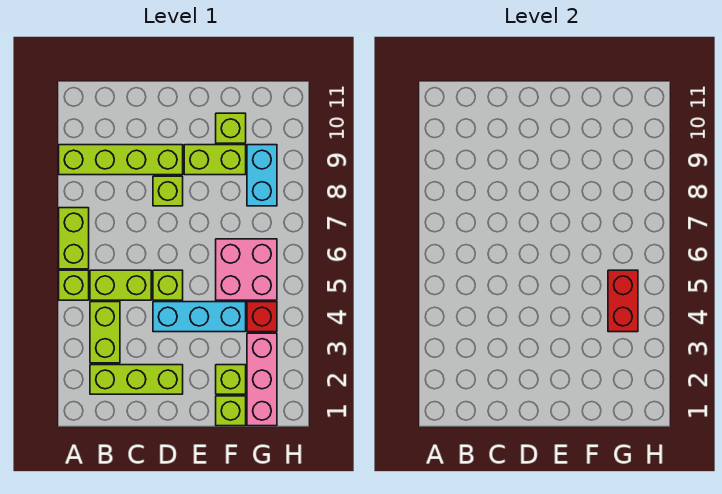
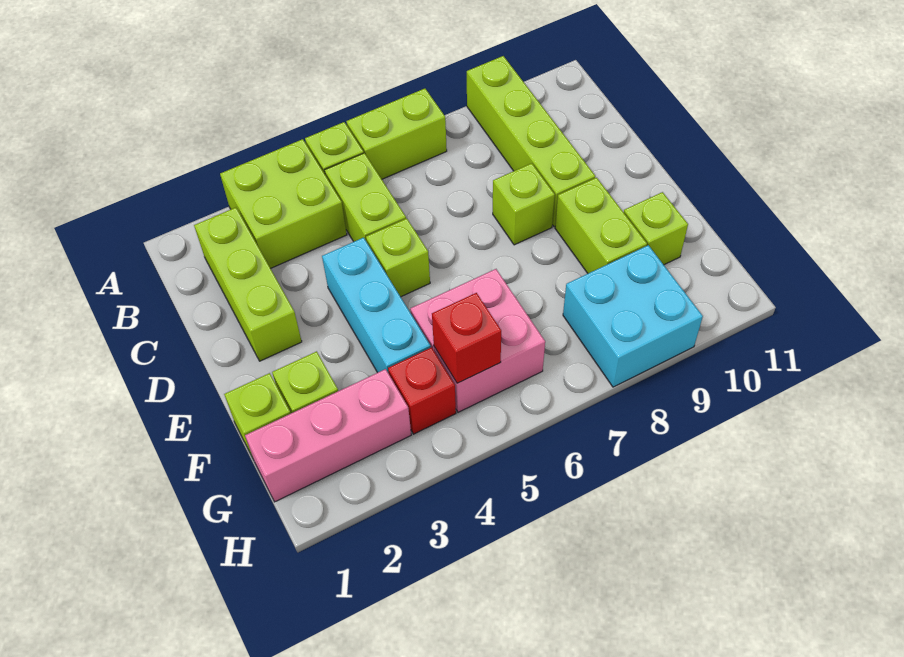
lime brick B3:B4 level 1 -> lime brick A3:B4 level 1
red brick G4:G5 level 2 -> red brick G5 level 2
cyan brick G8:G9 level 1 -> cyan brick G8:H9 level 1

